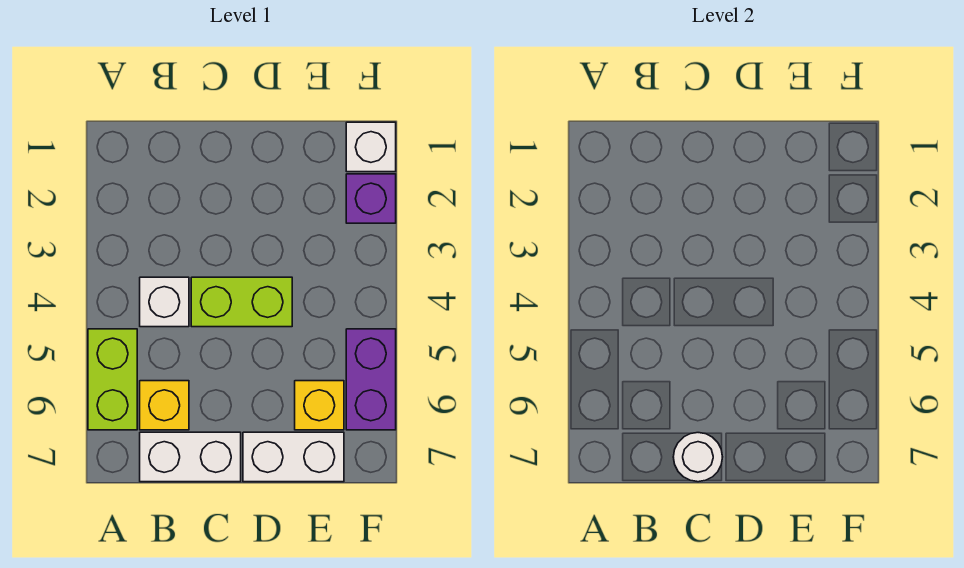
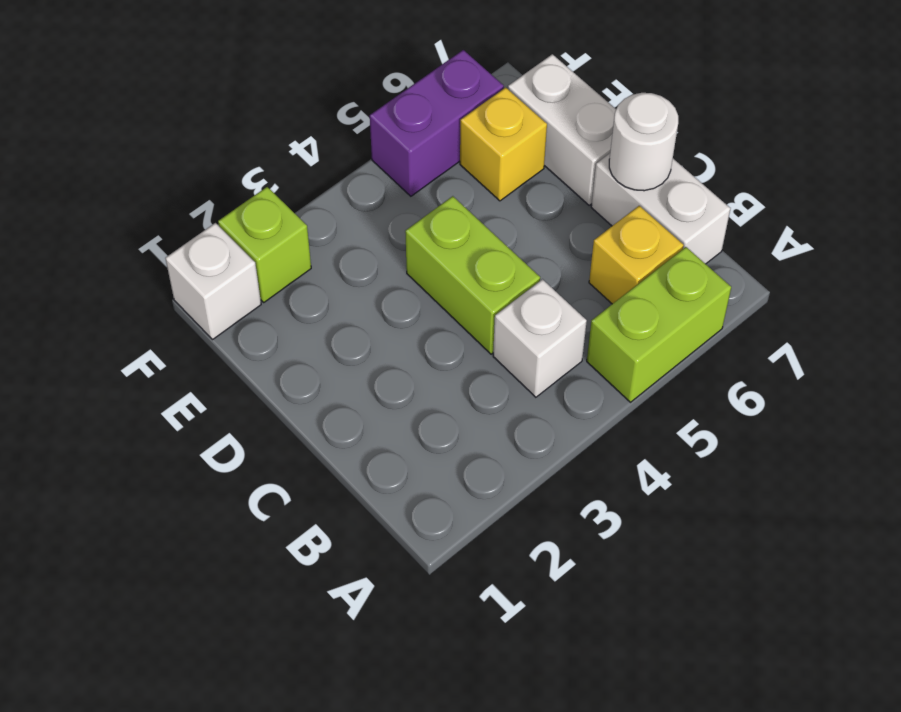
purple brick F2 level 1 -> lime brick F2 level 1

